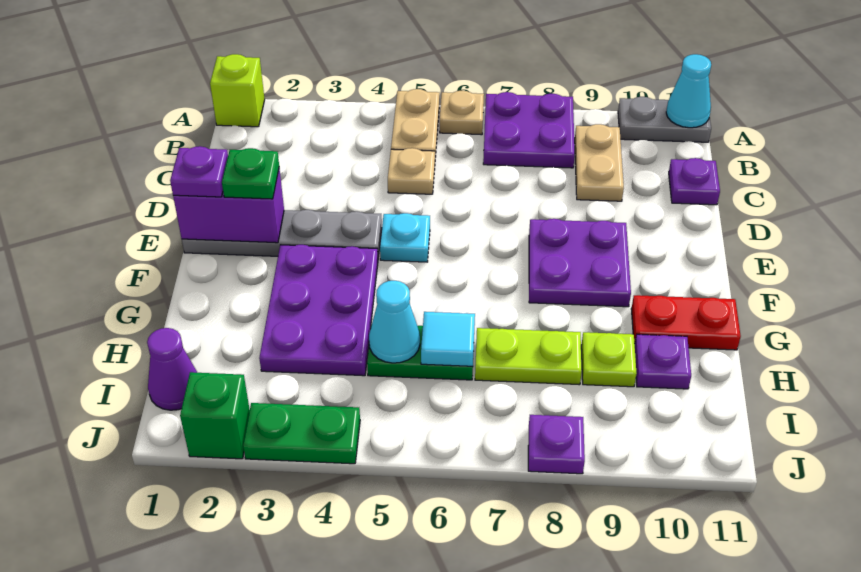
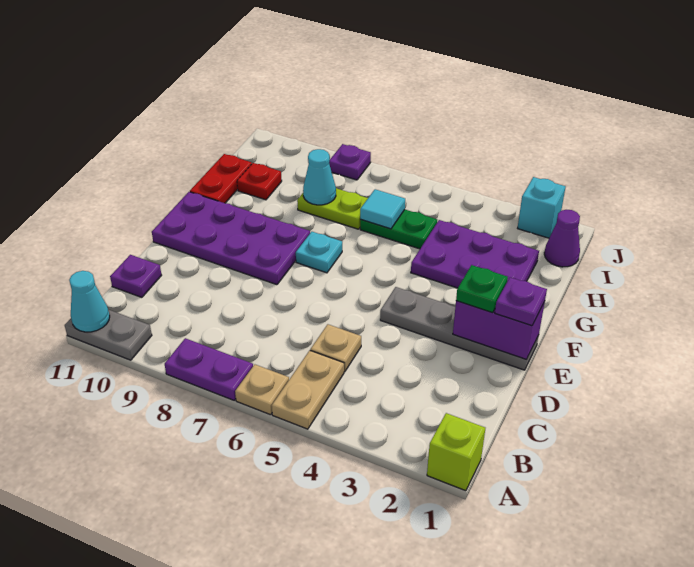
purple plate A7:B8 level 1 -> purple plate A7:A8 level 1
tan plate B9:C9 level 1 -> none
cyan plate E5 level 1 -> cyan plate F7 level 1
purple plate E8:F9 level 1 -> purple plate E8:F11 level 1
purple plate F3:H4 level 1 -> purple plate G2:H4 level 1
red plate G10:G11 level 1 -> red plate G11:H11 level 1
cyan cone H5 level 2 -> cyan cone H8 level 2
lime plate H9 level 1 -> none
purple plate H10 level 1 -> red plate H10 level 1
green brick J2 level 1 -> cyan brick J2 level 1
green plate J3:J4 level 1 -> none

